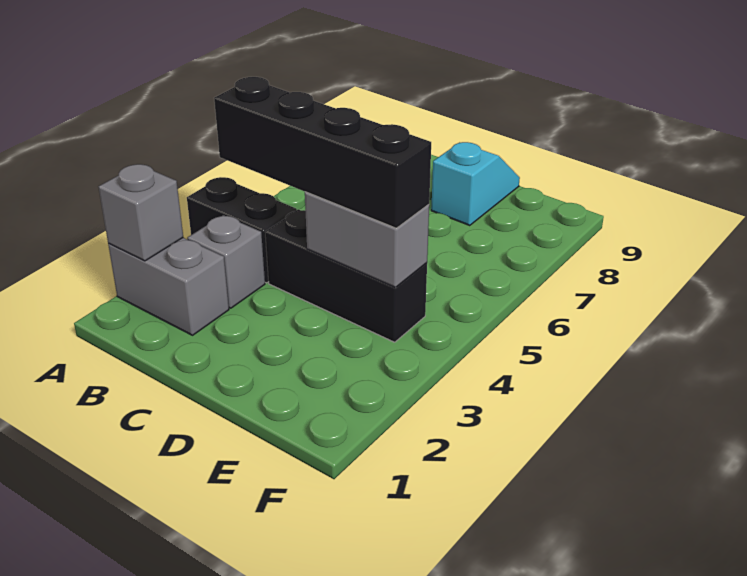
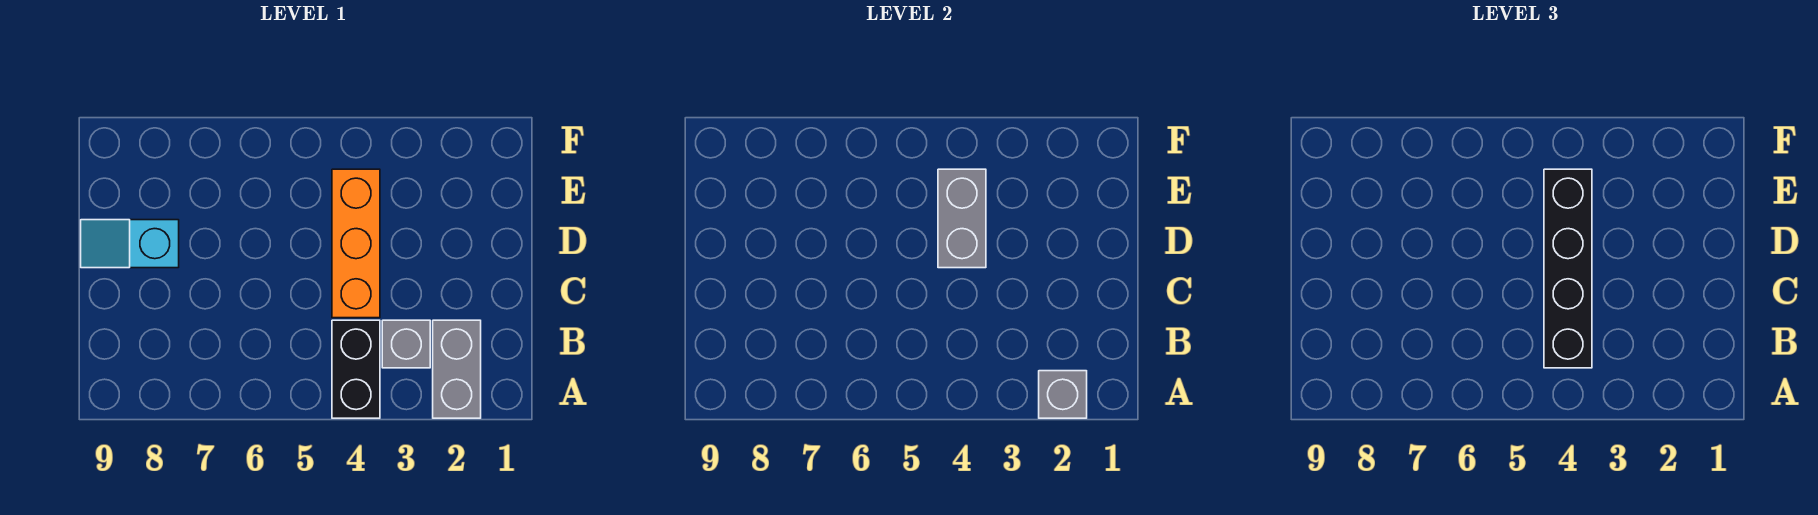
black brick C4:E4 level 1 -> orange brick C4:E4 level 1

